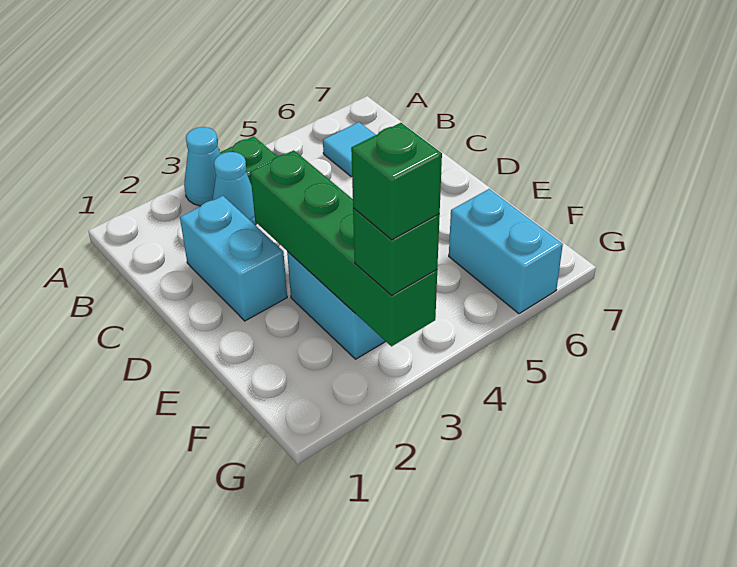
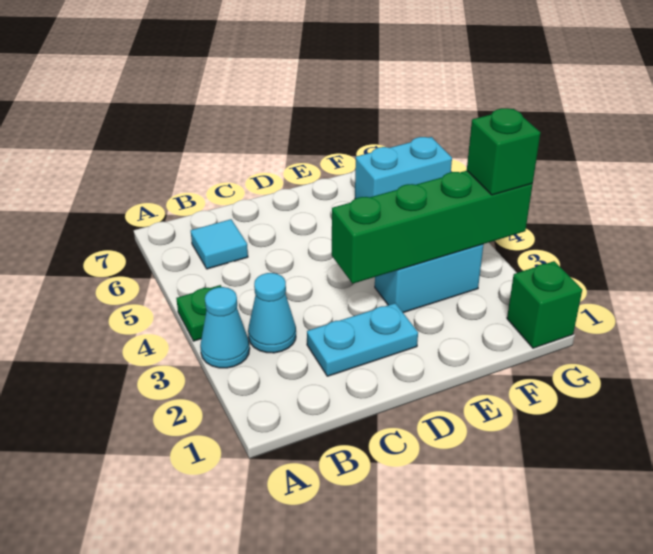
cyan brick C2:D2 level 1 -> cyan plate C2:D2 level 1
green brick G3 level 4 -> green brick G1 level 1

